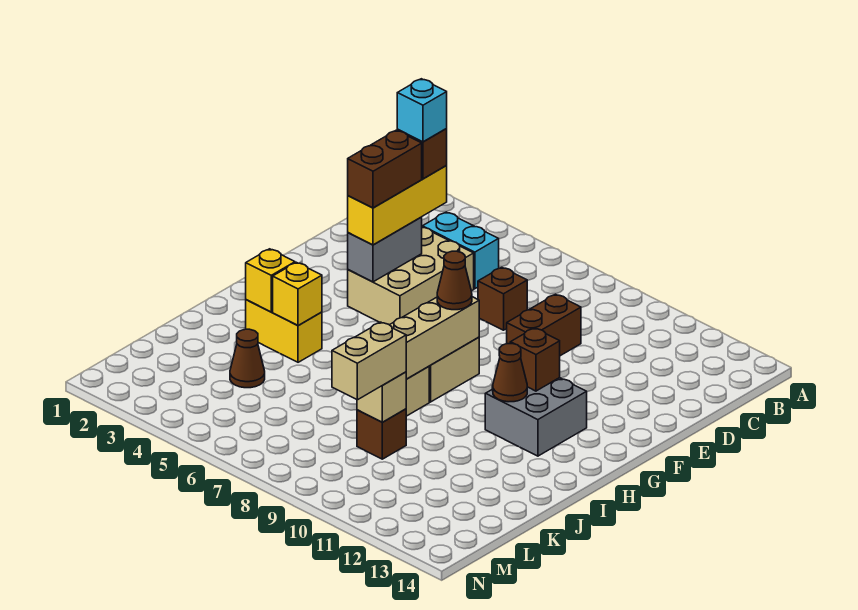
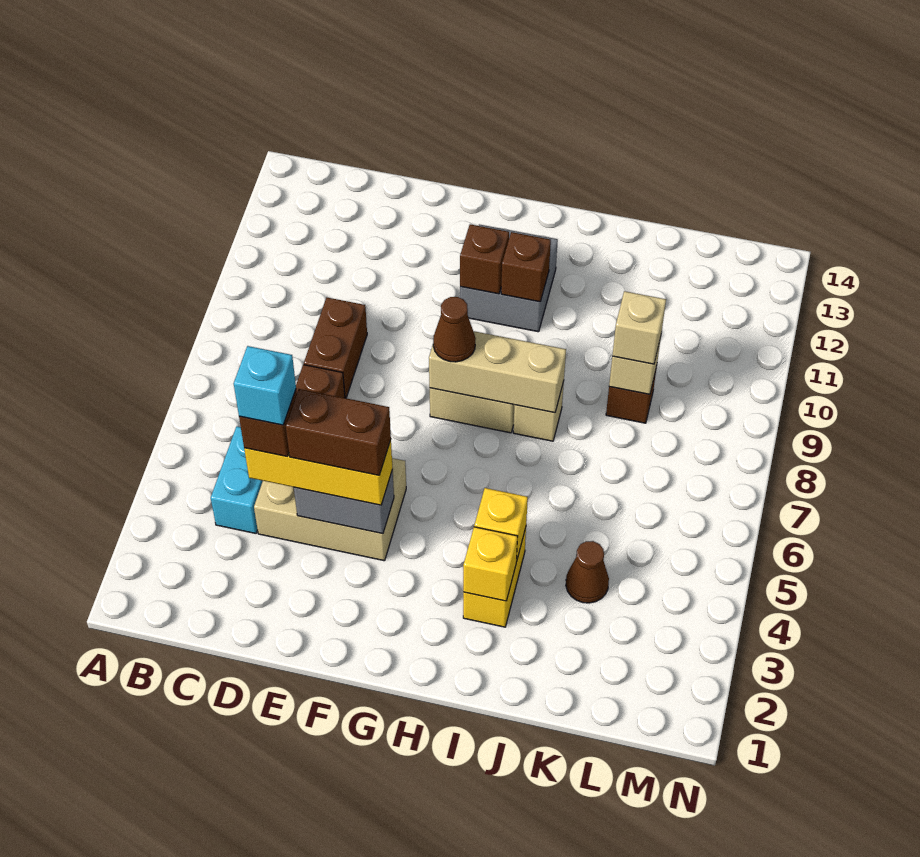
brown brick D9:E9 level 1 -> brown brick D8:D9 level 1
brown cone H11 level 2 -> brown brick H11 level 2
tan brick K9:L9 level 3 -> tan brick K9 level 3

